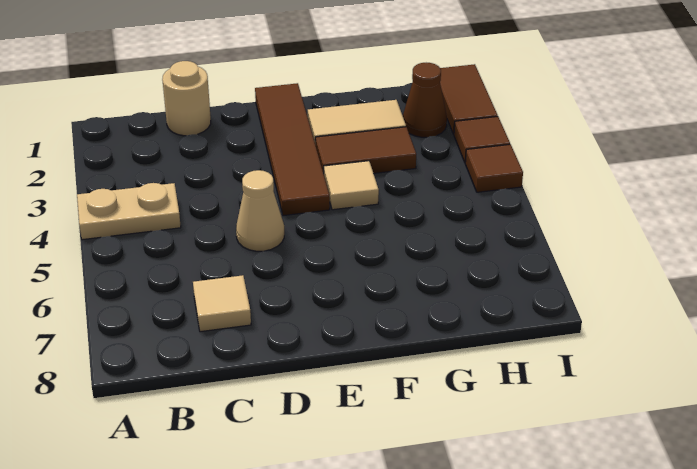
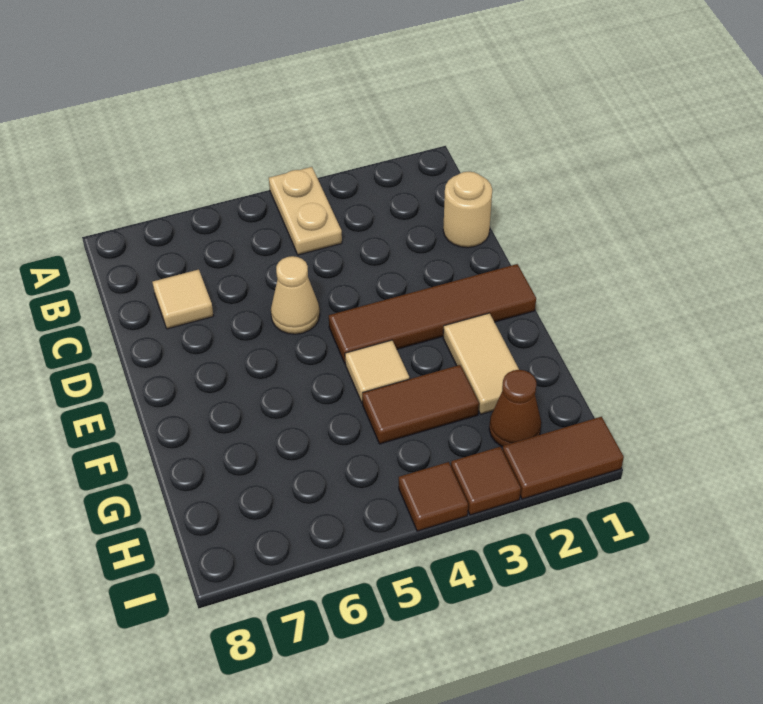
brown tile F3:G3 level 1 -> brown tile G3:G4 level 1

